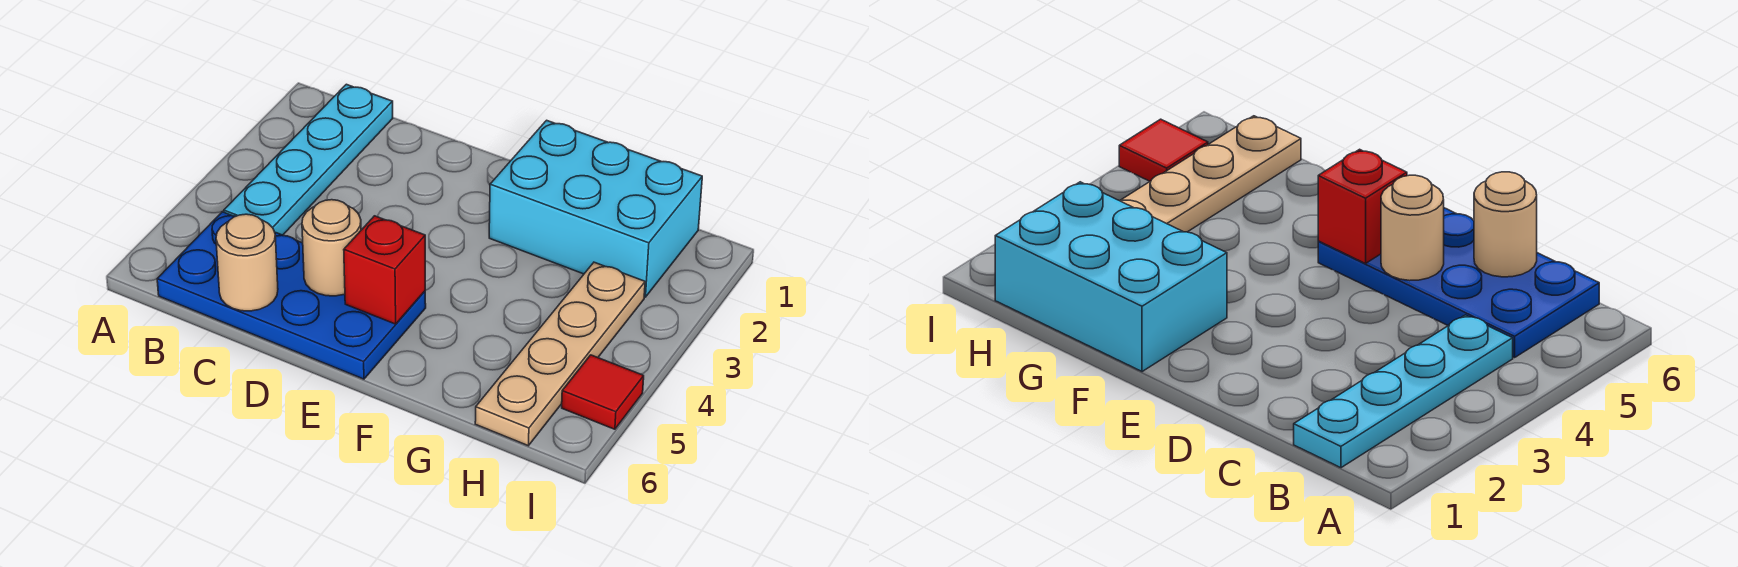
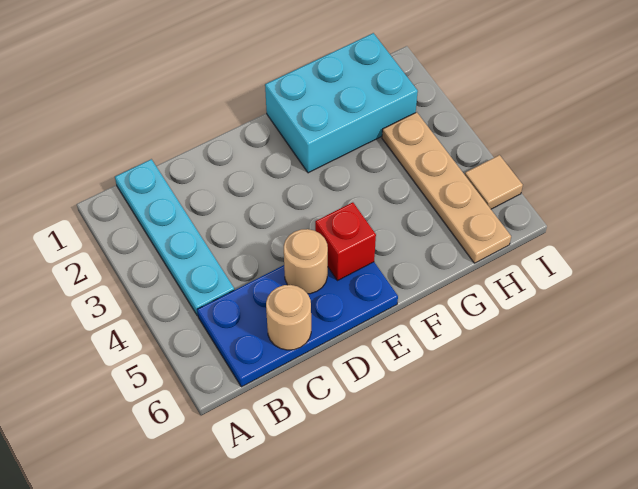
red tile I5 level 1 -> tan tile I5 level 1

